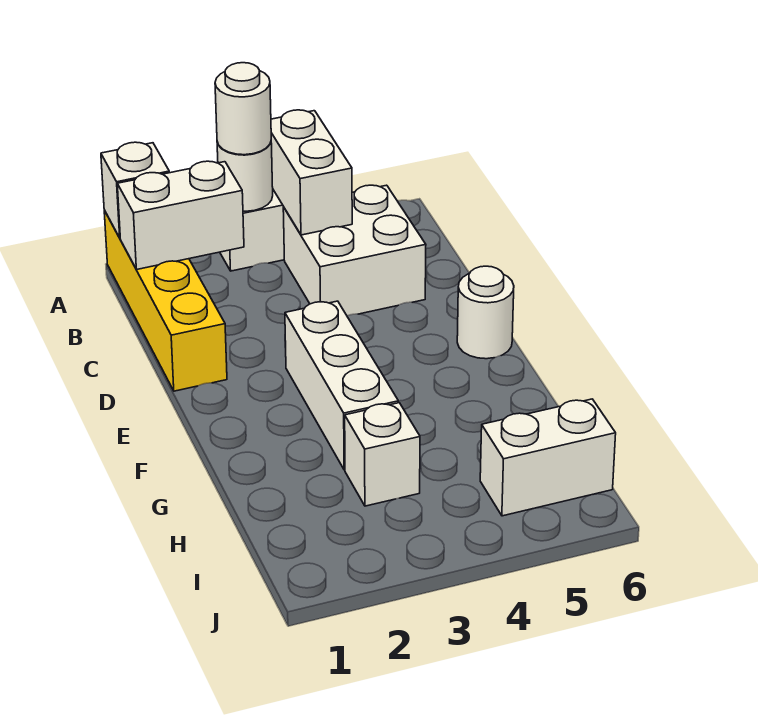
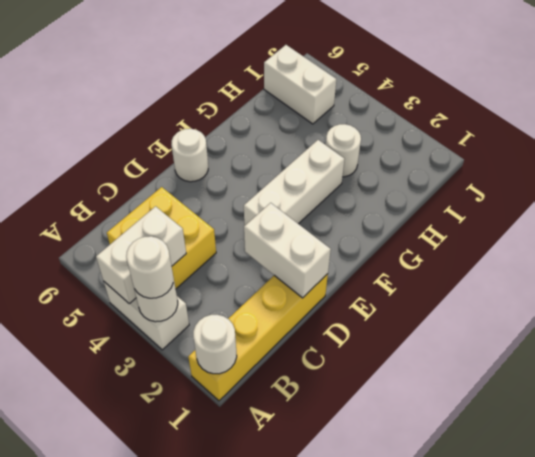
white brick A1 level 2 -> white round brick A1 level 2
white brick B1:B2 level 2 -> white brick D1:D2 level 2
white brick B4:C5 level 1 -> yellow brick B4:C5 level 1
white brick H3 level 1 -> white round brick H3 level 1

